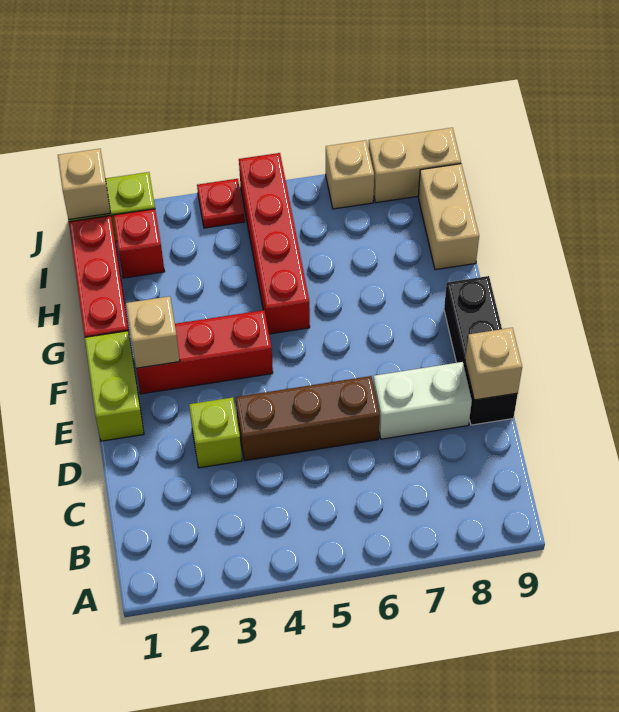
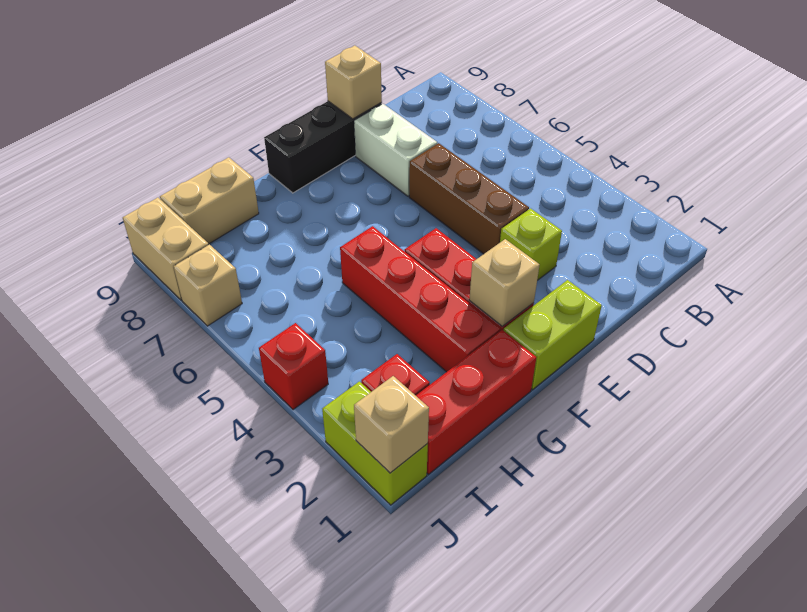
red brick G5:J5 level 1 -> red brick G2:G5 level 1
red plate J4 level 1 -> red brick J4 level 1

